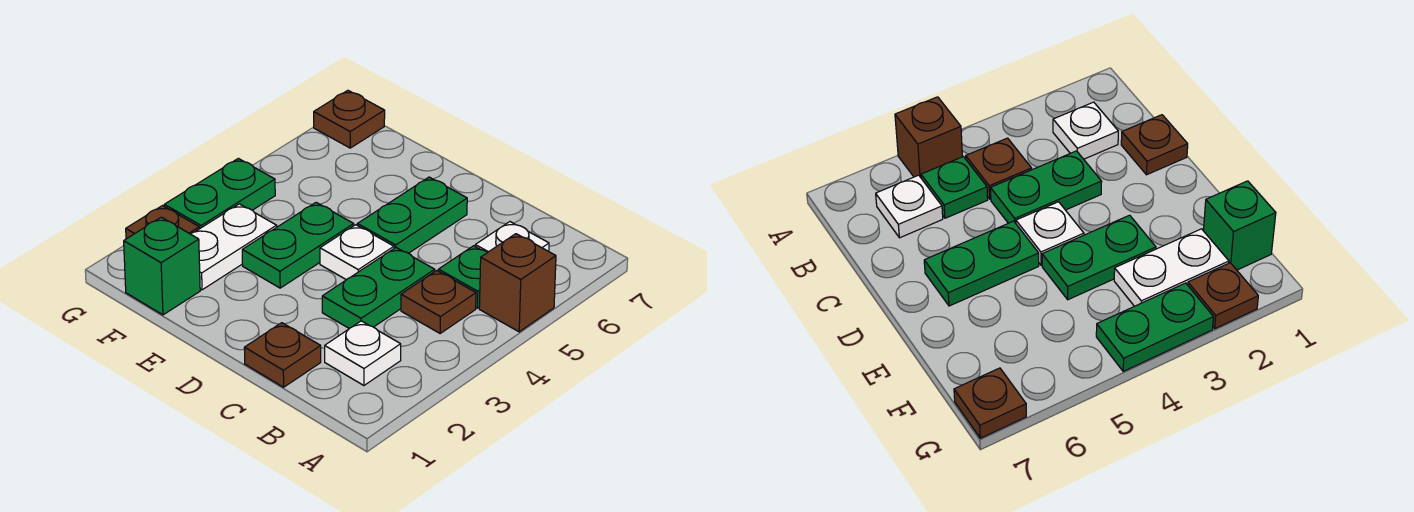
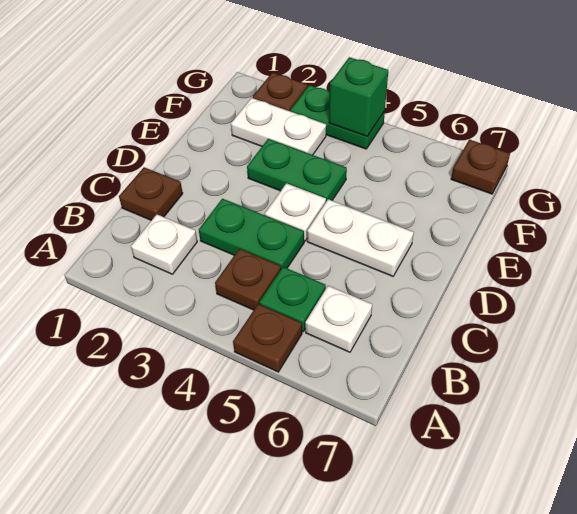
brown brick A5 level 1 -> brown plate A5 level 1
green plate D5:D6 level 1 -> white plate D5:D6 level 1
green brick F1 level 1 -> green brick G4 level 2

